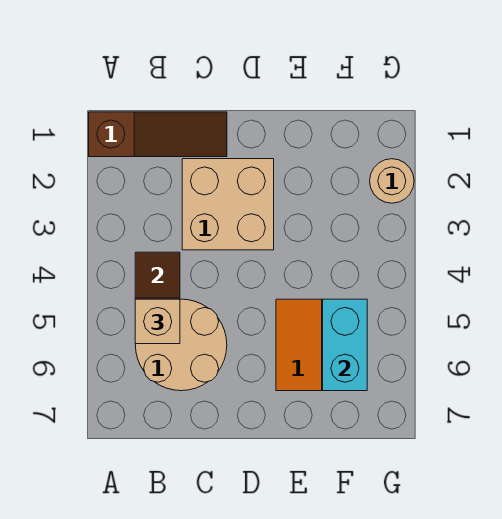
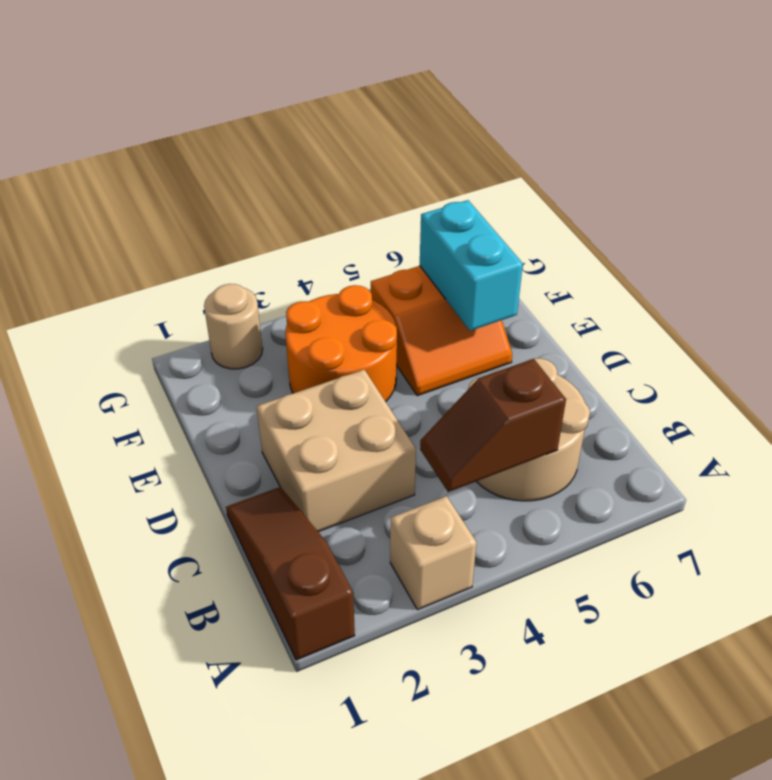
tan brick B5 level 3 -> tan brick A3 level 1
none -> orange round brick E3:F4 level 1
cyan brick F5:F6 level 2 -> cyan brick E6:F6 level 2

